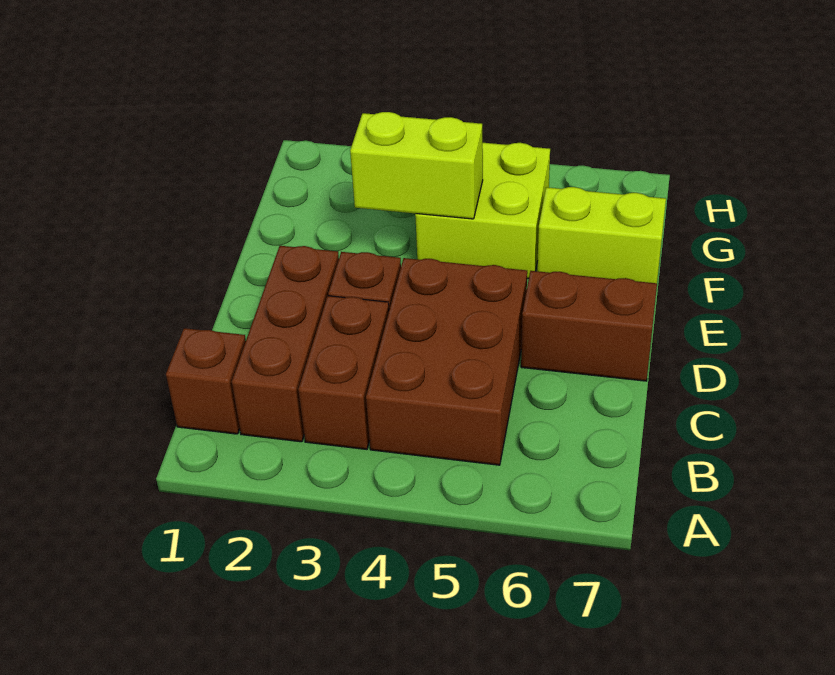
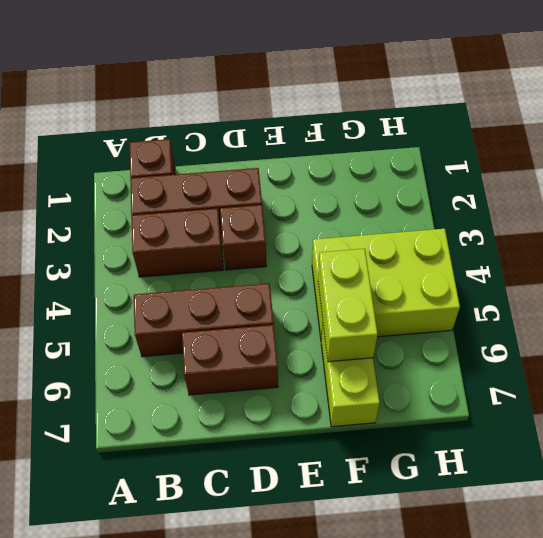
brown brick B4:D5 level 1 -> brown brick B5:D5 level 1
brown brick D6:D7 level 1 -> brown brick C6:D6 level 1
lime brick F3:F4 level 2 -> lime brick F5:F6 level 2
lime brick F4:G5 level 1 -> lime brick F4:H5 level 1

